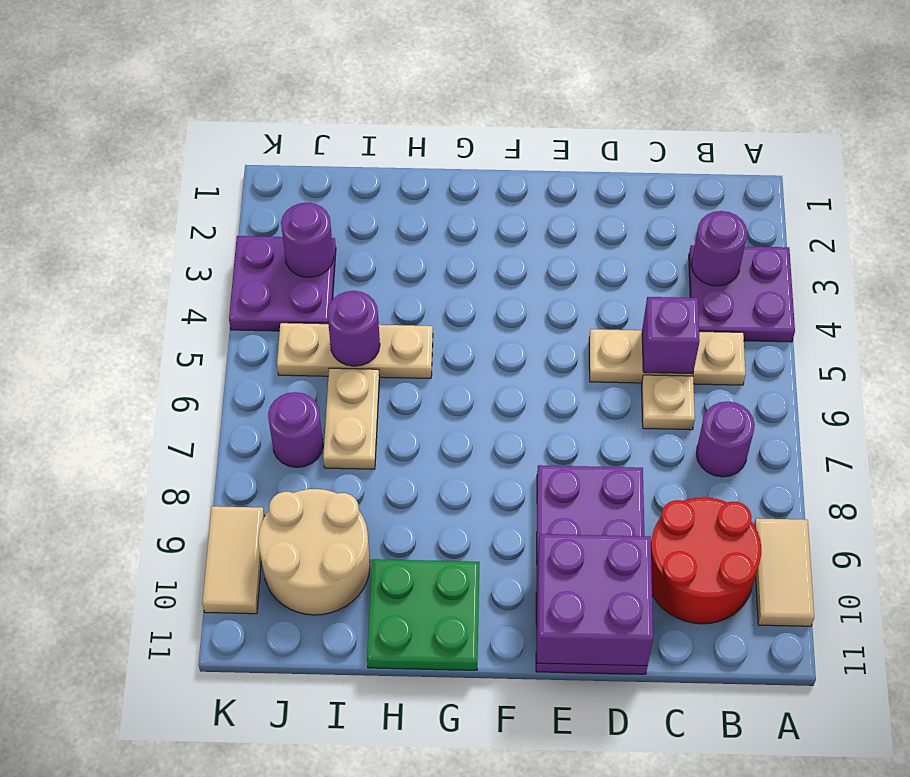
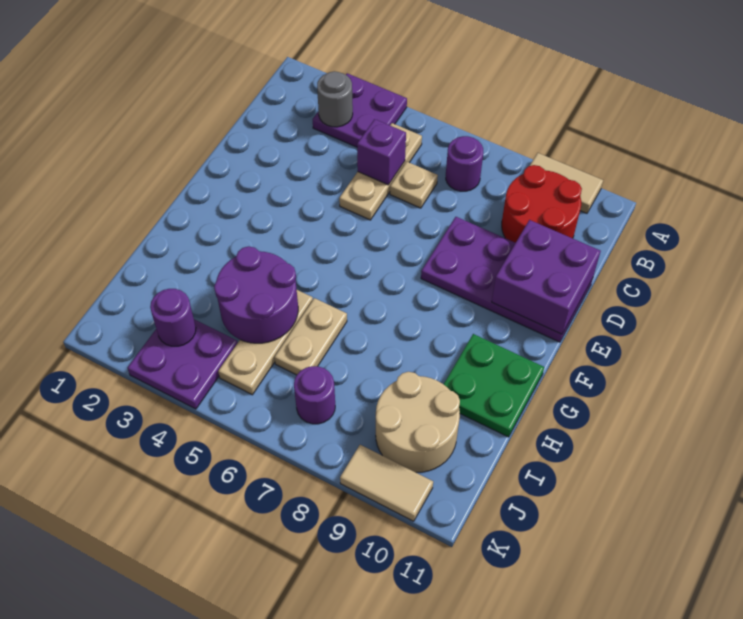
purple round brick B3 level 2 -> grey round brick B3 level 2
purple round brick I5 level 2 -> purple round brick H4:I5 level 2
tan plate I6:I7 level 1 -> tan plate H6:I6 level 1

